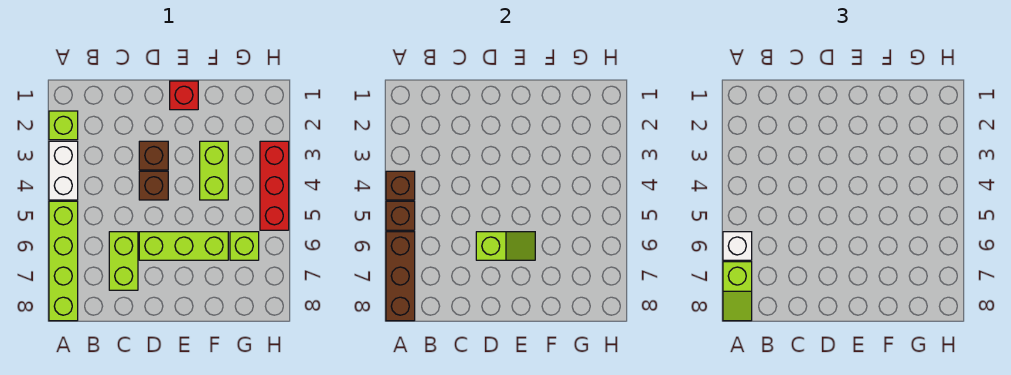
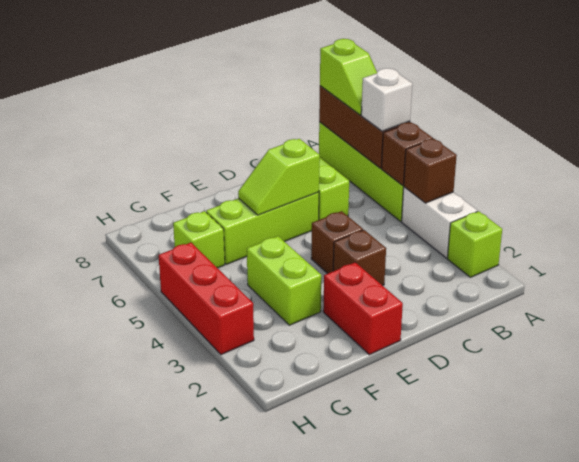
lime slope A7:A8 level 3 top 7 -> lime slope A7:A8 level 3 top 8
red brick E1 level 1 -> red brick E1:E2 level 1

